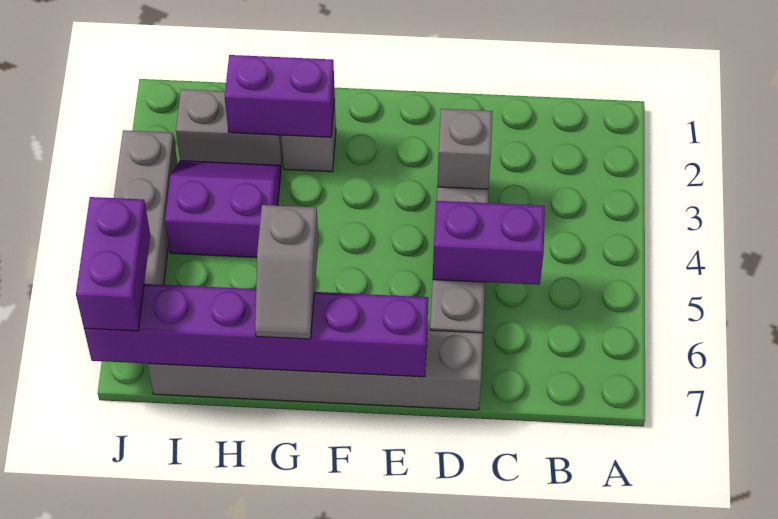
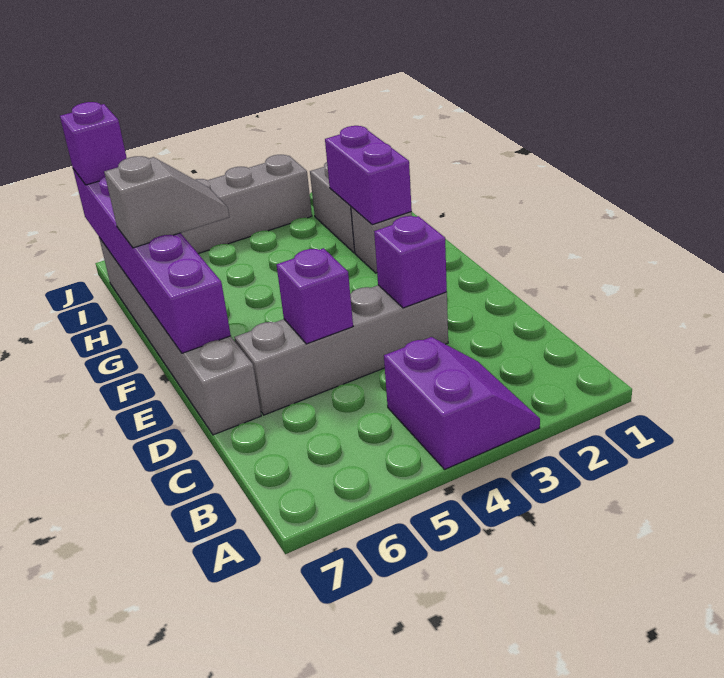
purple brick C5:D5 level 2 -> purple brick D5 level 2
grey brick D3 level 2 -> purple brick D3 level 2
grey slope G6:G7 level 3 top 6 -> grey slope G6:G7 level 3 top 7
purple slope H3:I4 level 1 top 4 -> purple slope A3:B4 level 1 top 4
purple brick J6:J7 level 3 -> purple brick J7 level 3

